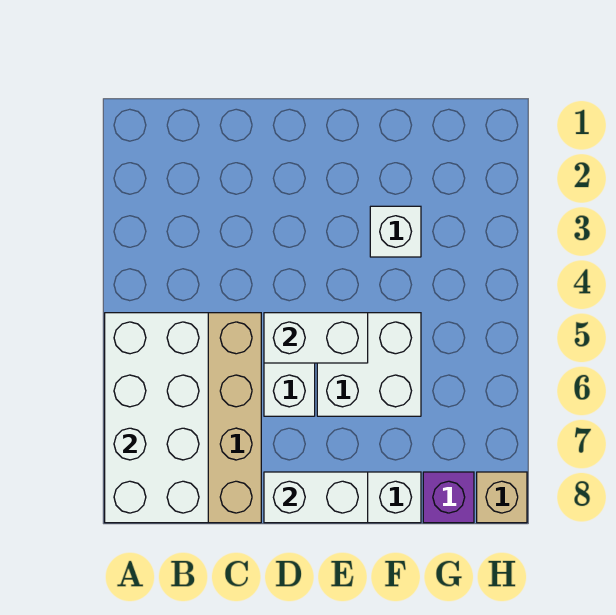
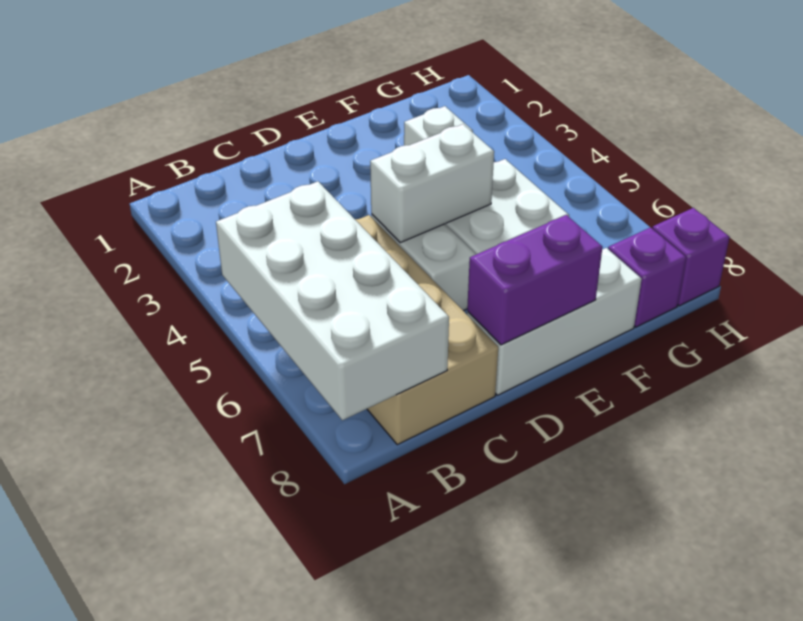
white brick D8:E8 level 2 -> purple brick D8:E8 level 2
tan brick H8 level 1 -> purple brick H8 level 1

